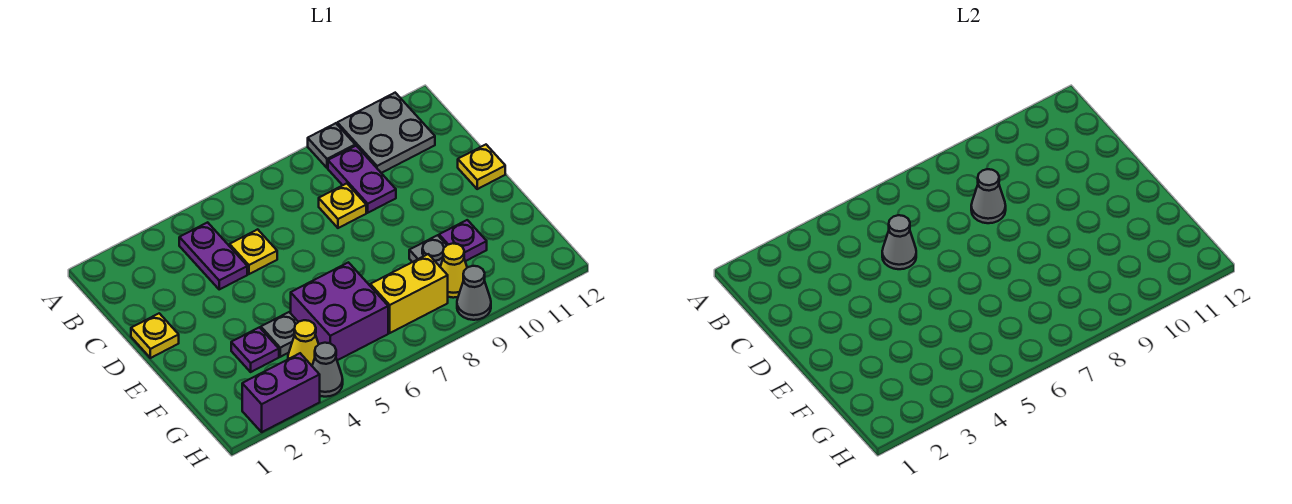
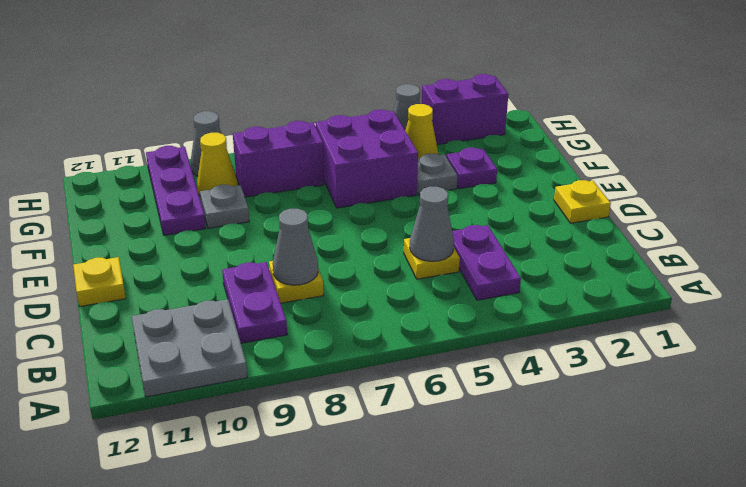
grey plate A9 level 1 -> none
purple plate F10 level 1 -> purple plate F10:H10 level 1
yellow brick G7:G8 level 1 -> purple brick G7:G8 level 1

